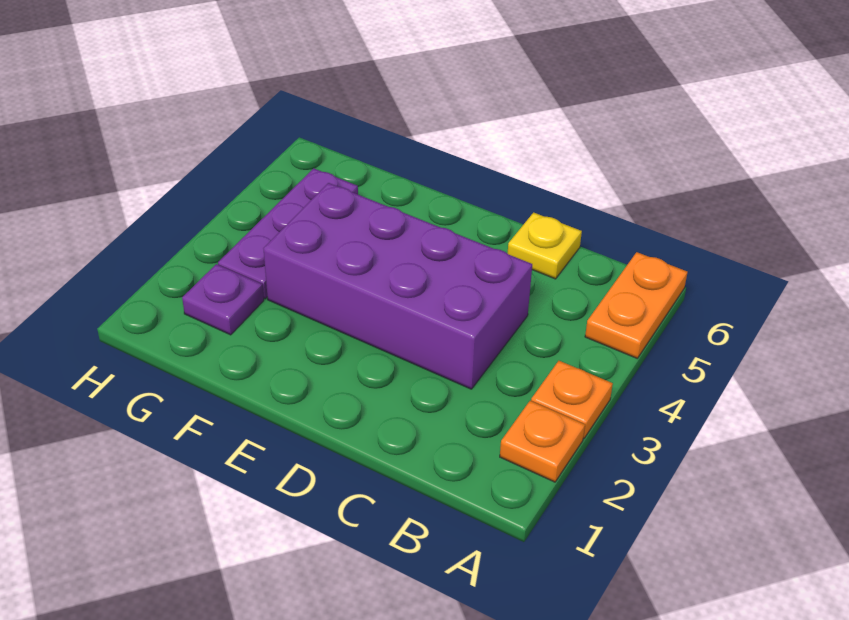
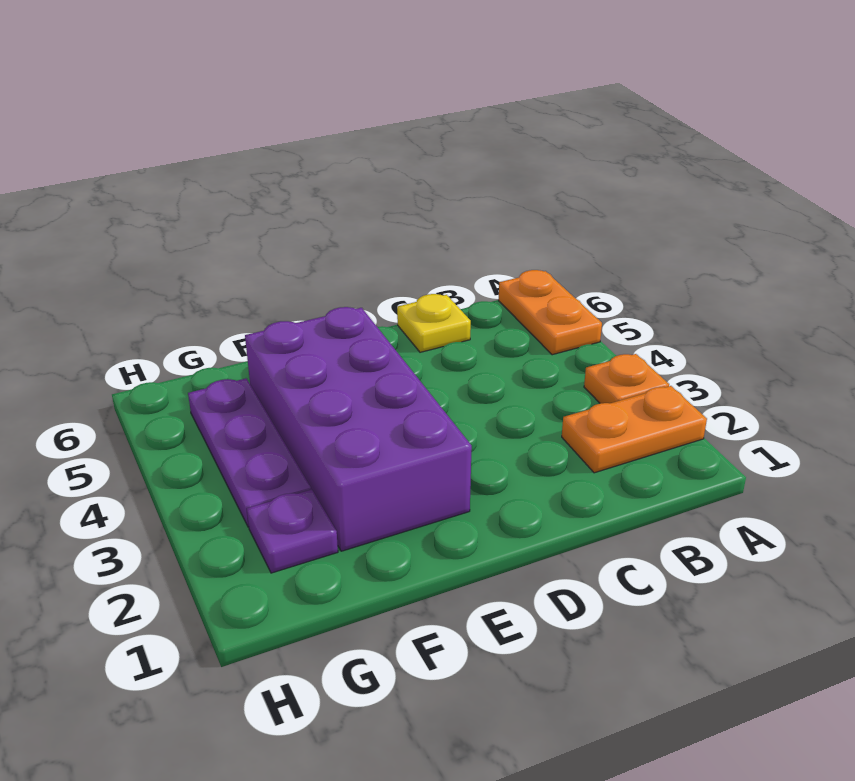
orange plate A2 level 1 -> orange plate A2:B2 level 1
purple brick C3:F4 level 1 -> purple brick E2:F5 level 1

